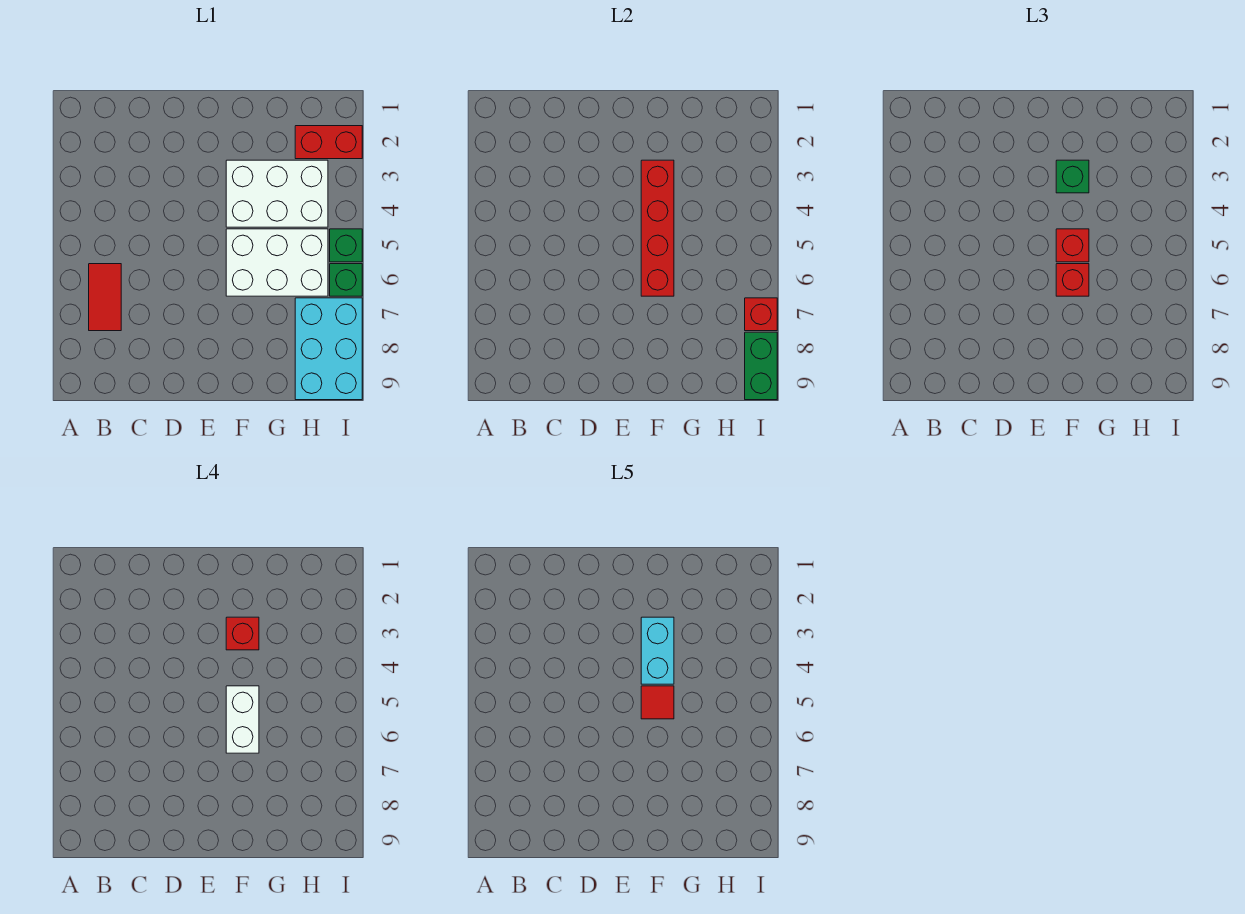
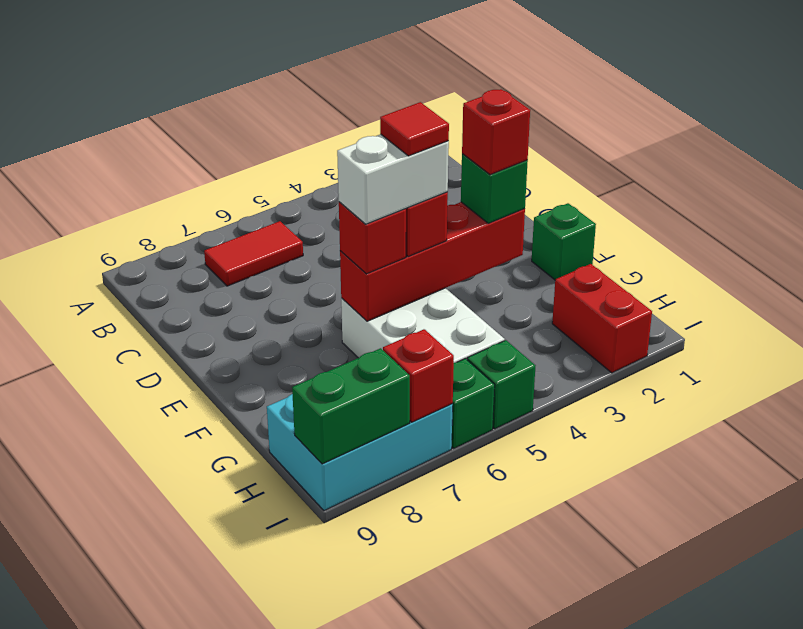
none -> green brick F1 level 1
white brick F3:H4 level 1 -> none
cyan brick F3:F4 level 5 -> none

